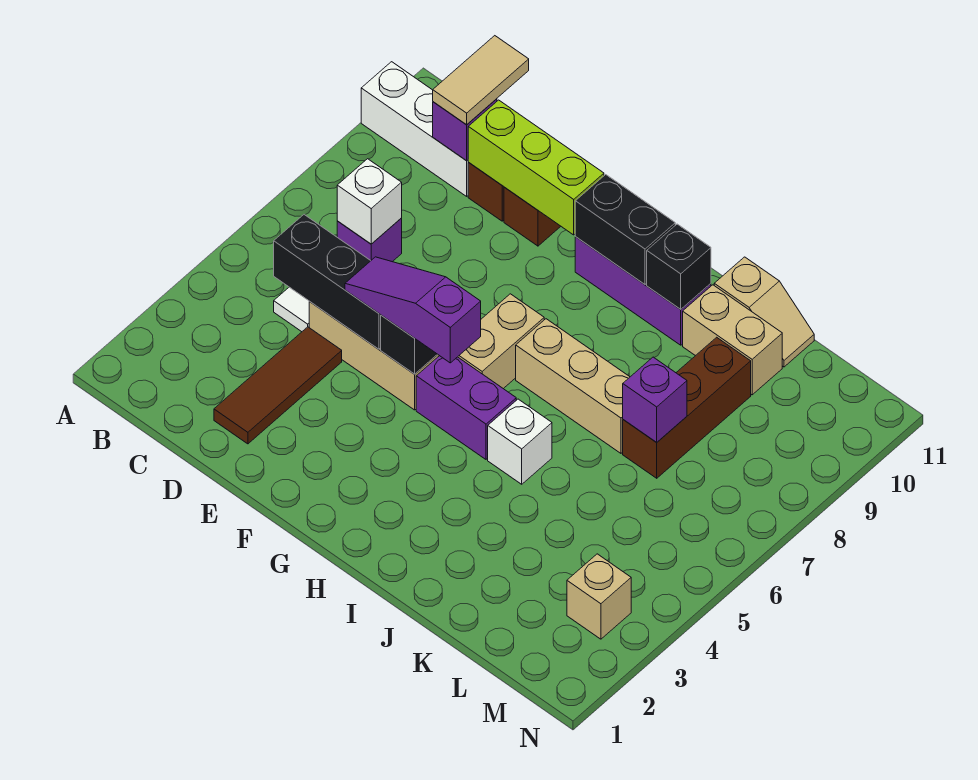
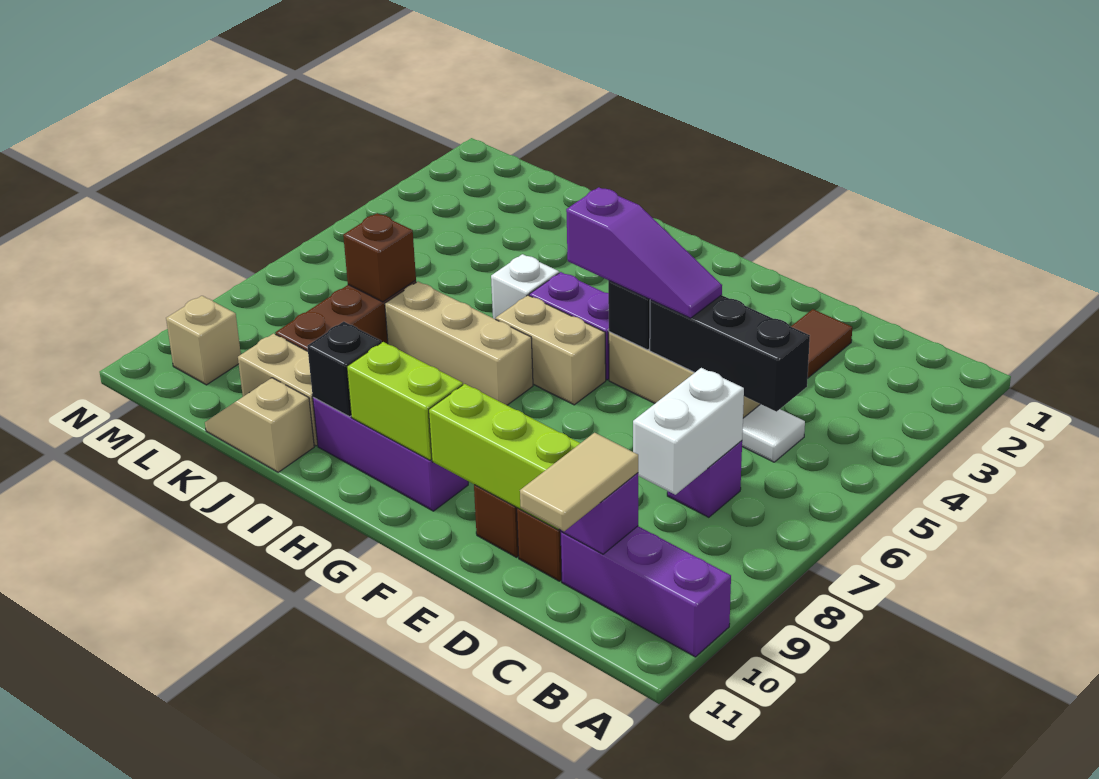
white brick A10:C10 level 1 -> purple brick A10:C10 level 1
white brick C7 level 2 -> white brick C7:C8 level 2
tan brick G6:G7 level 1 -> tan brick G6:H6 level 1
black brick G10:H10 level 2 -> lime brick G10:H10 level 2
purple brick K7 level 2 -> brown brick K7 level 2
tan brick M3 level 1 -> tan brick M10 level 1

